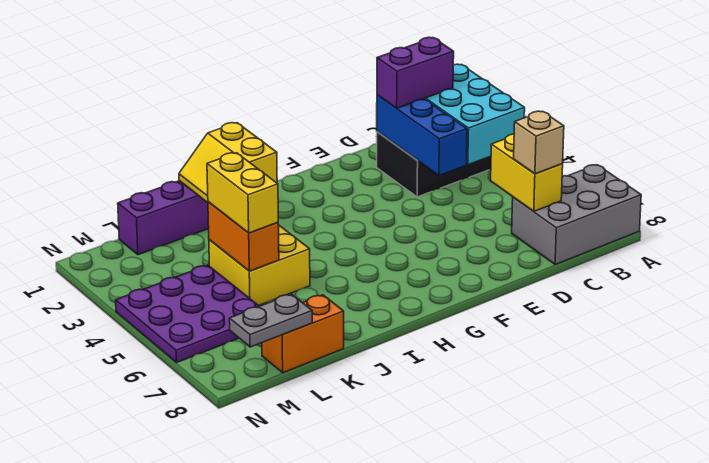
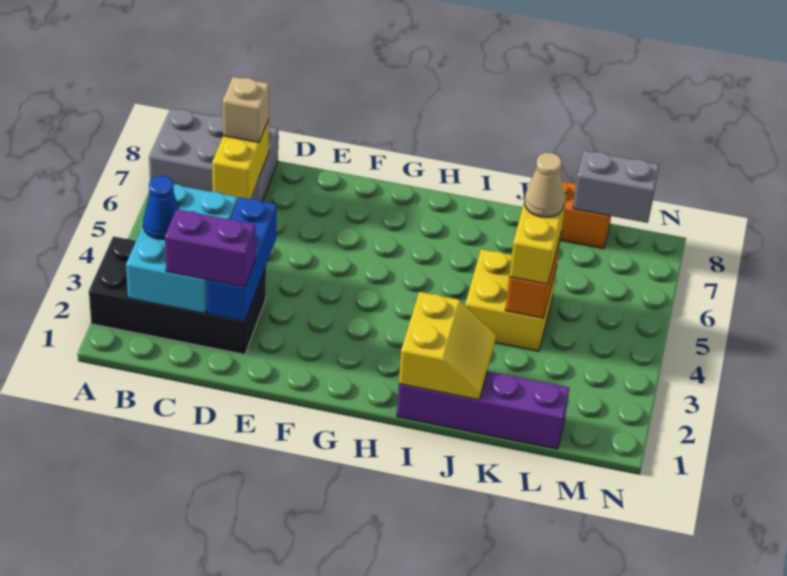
none -> blue cone B3 level 3
none -> tan cone K5 level 4
purple plate L4:N6 level 1 -> none
grey plate L8:M8 level 2 -> grey brick L8:M8 level 2

